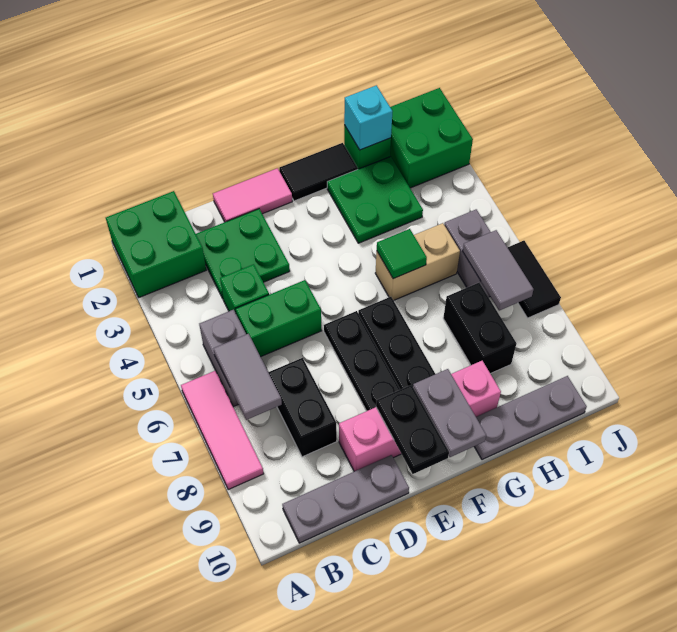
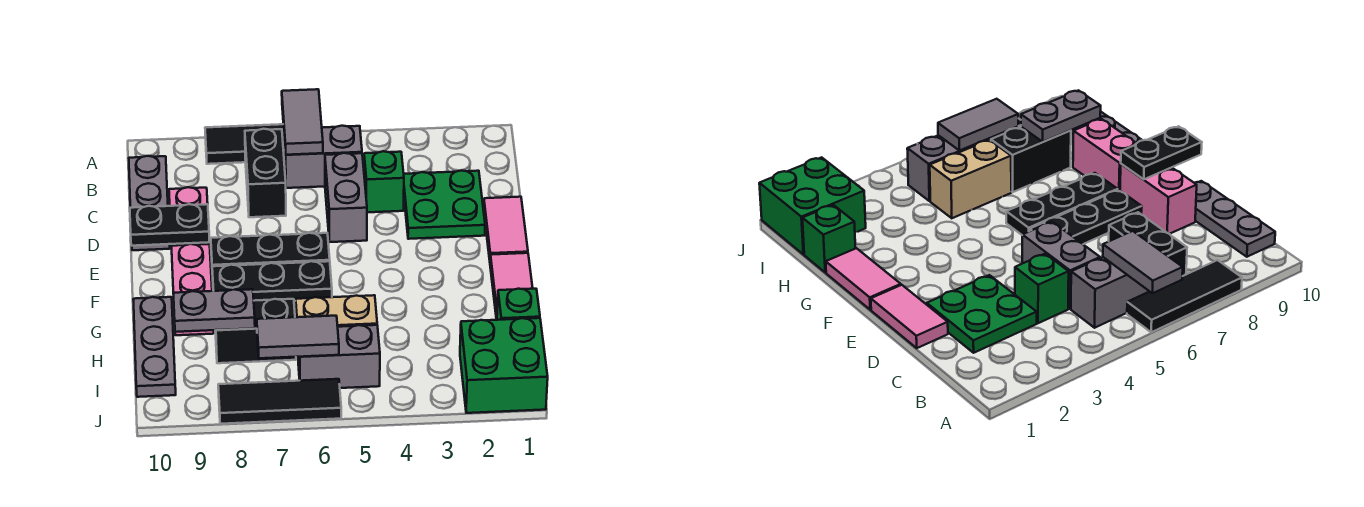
green brick A1:B2 level 1 -> none
pink tile A6:A8 level 1 -> black tile A6:A8 level 1
grey tile B6:B7 level 2 -> grey tile A6:B6 level 2
green brick C5:D5 level 1 -> grey brick C5:D5 level 1
black brick C7:C8 level 1 -> black brick B7:C7 level 1
black tile F1:G1 level 1 -> pink tile F1:G1 level 1
grey plate F9:F10 level 2 -> grey plate H8:H9 level 2
green plate G2:H3 level 1 -> none
tan brick G5:H5 level 1 -> tan brick H5:H6 level 1
green tile G5 level 2 -> none
cyan brick H1 level 2 -> none
black tile J6:J7 level 1 -> black tile J6:J8 level 1

